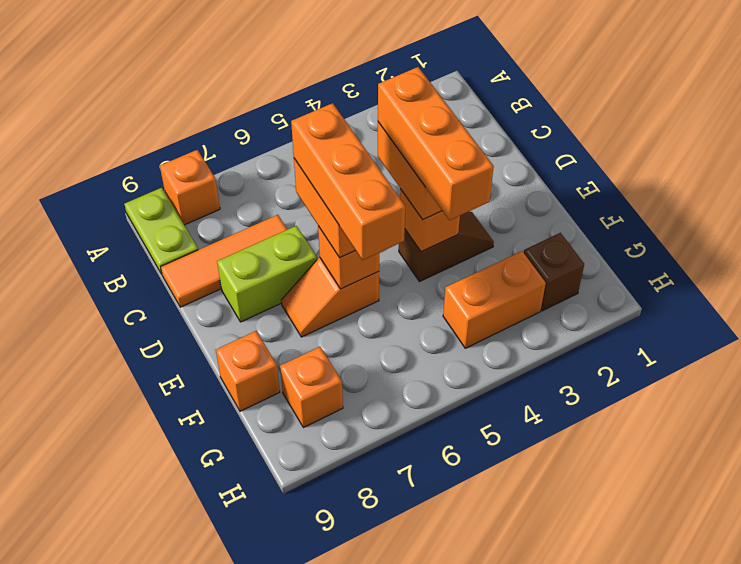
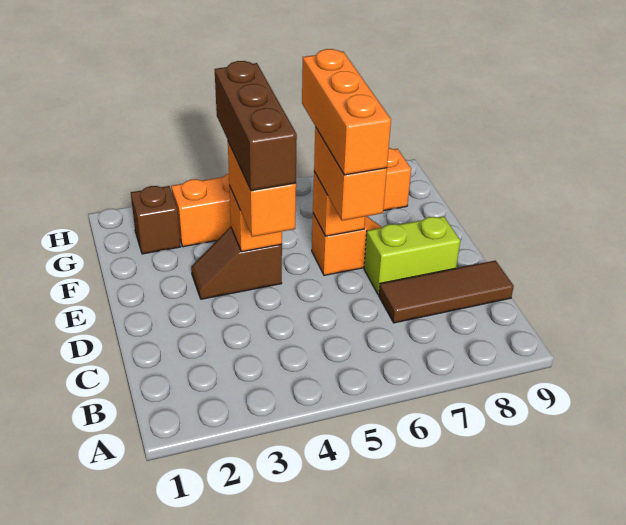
orange brick A8 level 1 -> none
lime plate A9:B9 level 1 -> none
orange tile C7:C9 level 1 -> brown tile C7:C9 level 1
orange brick D4:F4 level 4 -> brown brick D4:F4 level 4
orange brick F9 level 1 -> none

